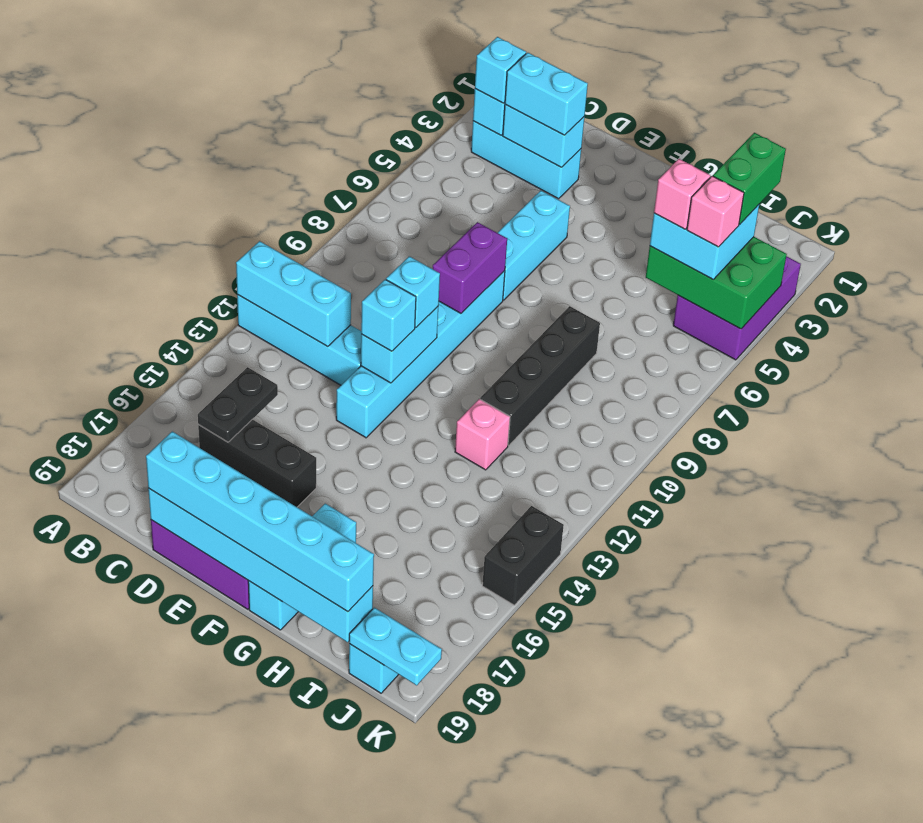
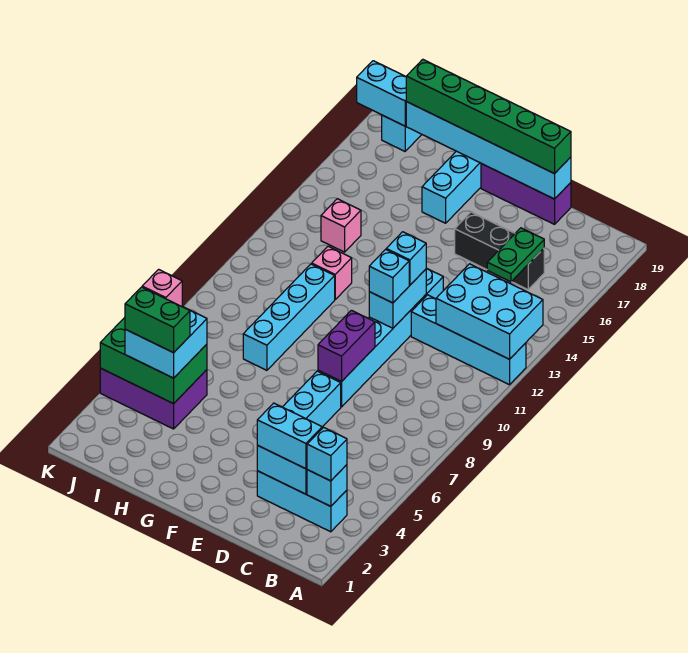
cyan brick A12:C12 level 2 -> cyan brick A12:C13 level 2
black plate C15:C16 level 2 -> green plate C15:C16 level 2
cyan brick D19:I19 level 3 -> green brick D19:I19 level 3
black brick H8:H11 level 1 -> cyan brick H8:H11 level 1
pink brick I5 level 4 -> pink brick I14 level 1
purple brick J3:K5 level 1 -> purple brick I4:K5 level 1
green brick J3:J4 level 4 -> green brick I4:J4 level 4
cyan plate J19:K19 level 2 -> cyan brick J19:K19 level 2
black brick K14:K15 level 1 -> none

